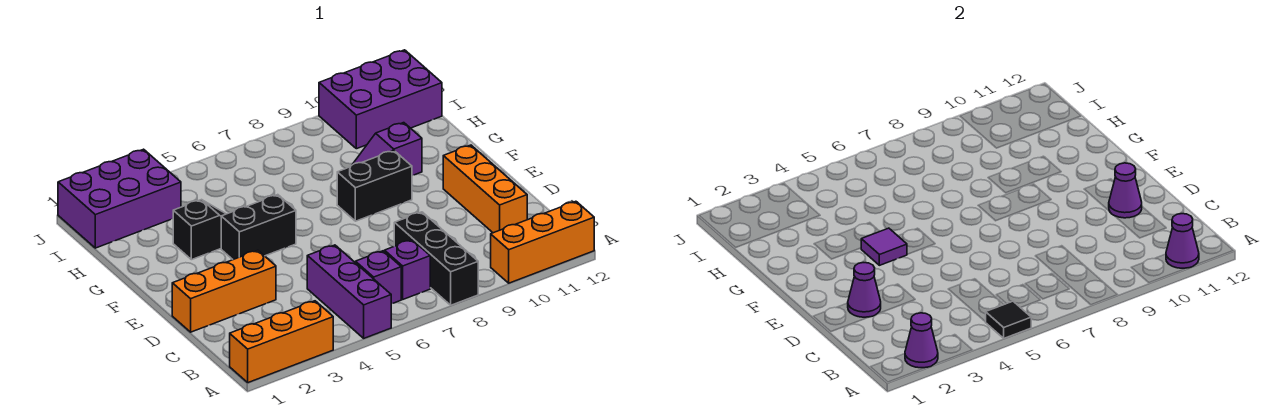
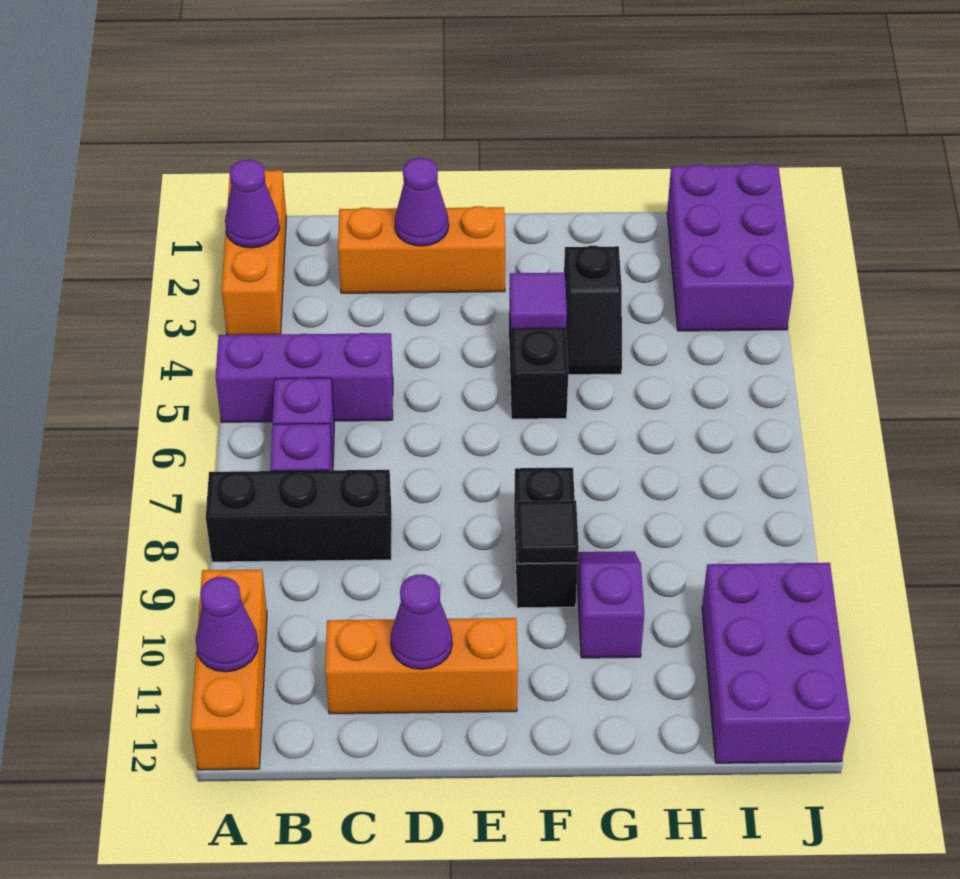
black tile A5 level 2 -> black tile F9 level 2
orange brick D1:D3 level 1 -> orange brick C2:E2 level 1

